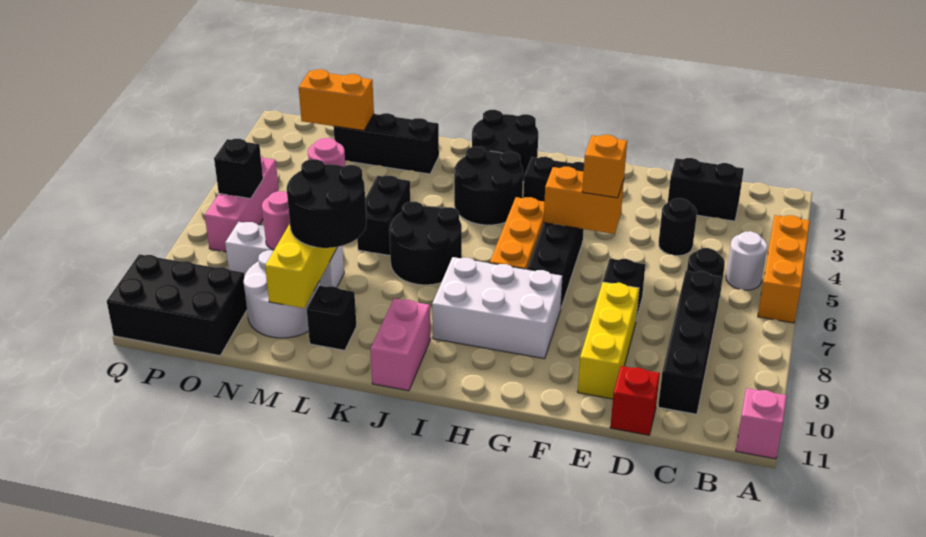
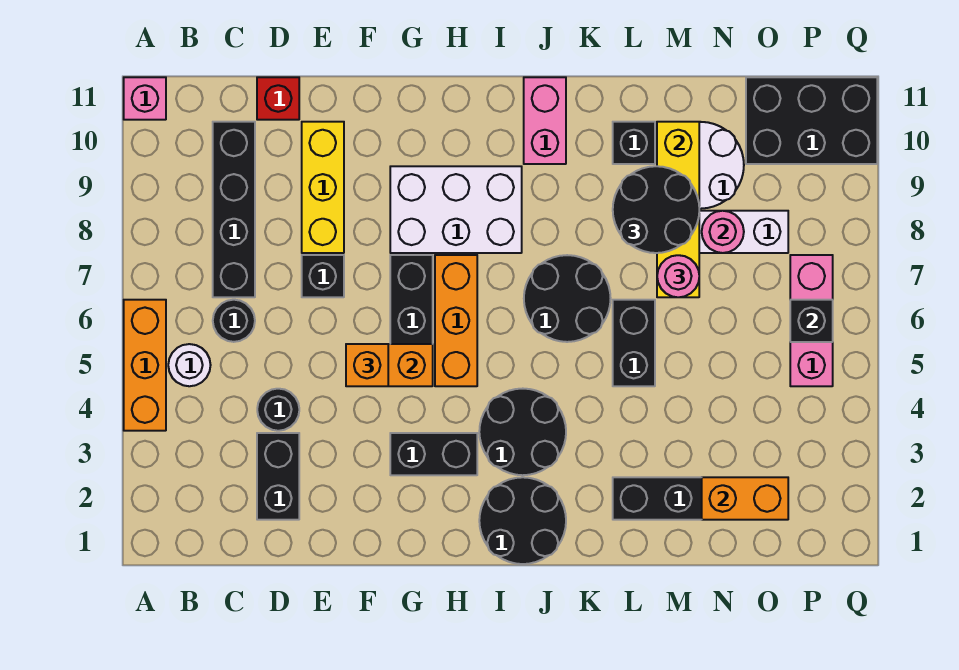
black brick C2:D2 level 1 -> black brick D2:D3 level 1

